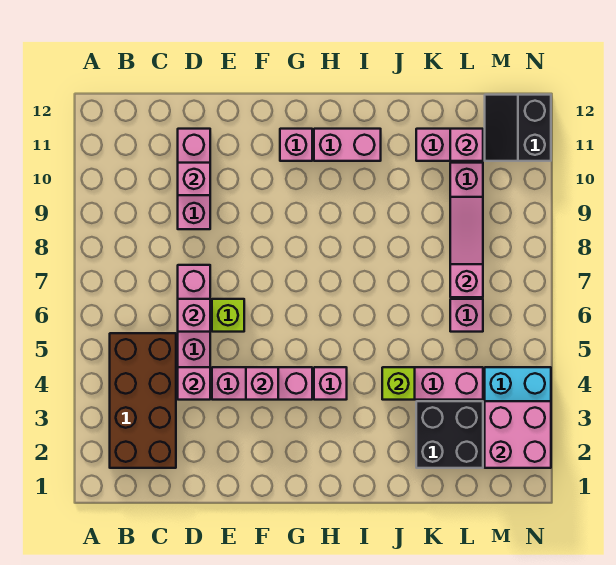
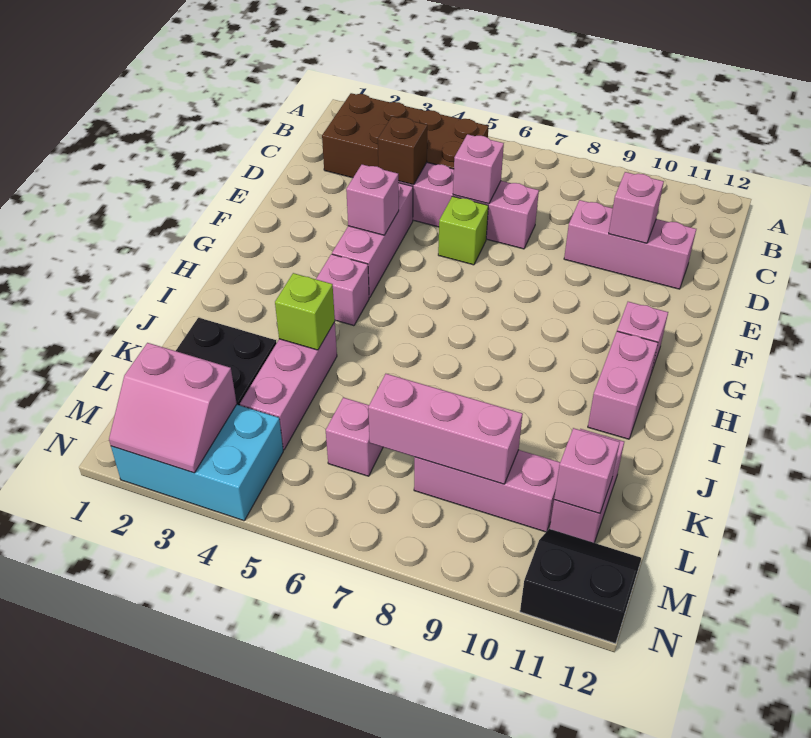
pink brick D4 level 2 -> brown brick D4 level 2
pink slope L7:L9 level 2 top 7 -> pink brick L7:L9 level 2
pink brick M2:N3 level 2 -> pink slope M2:N3 level 2 top M

